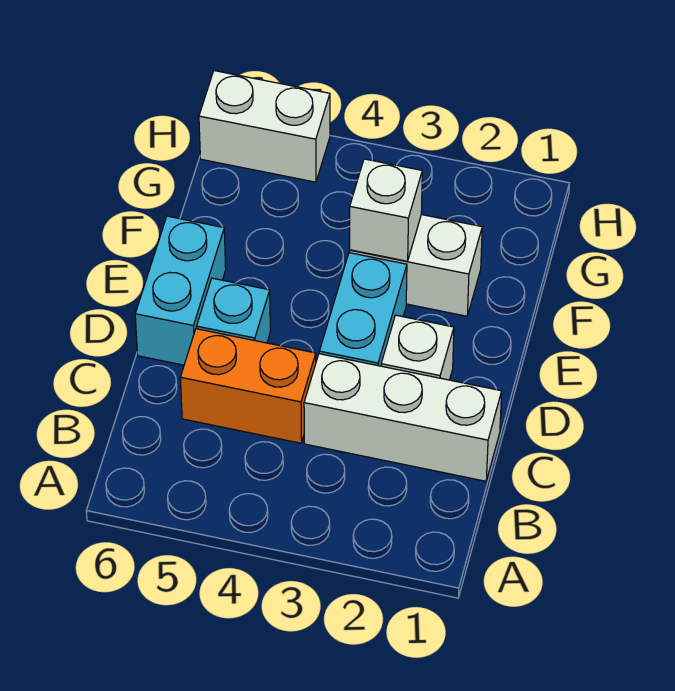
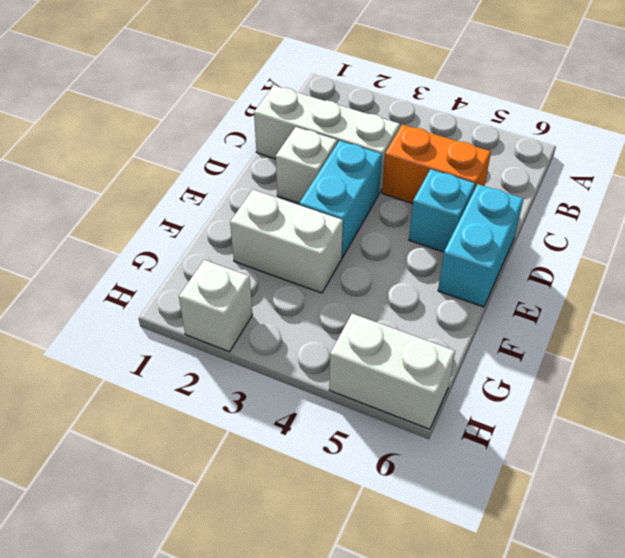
white brick F3 level 2 -> white brick H2 level 1

